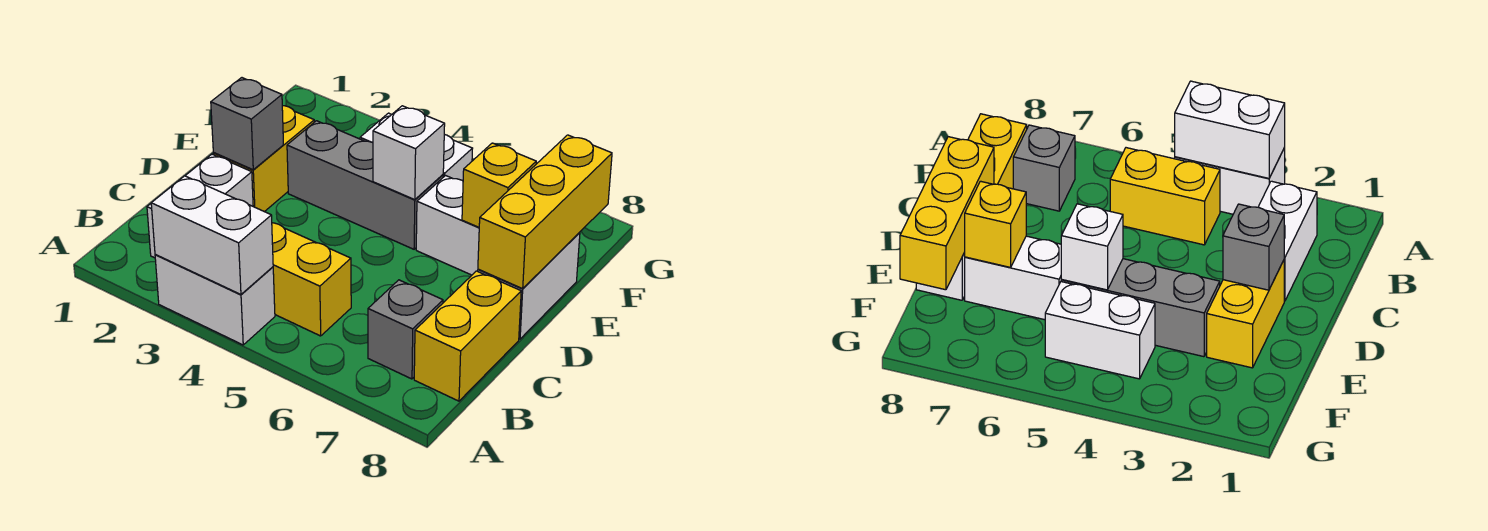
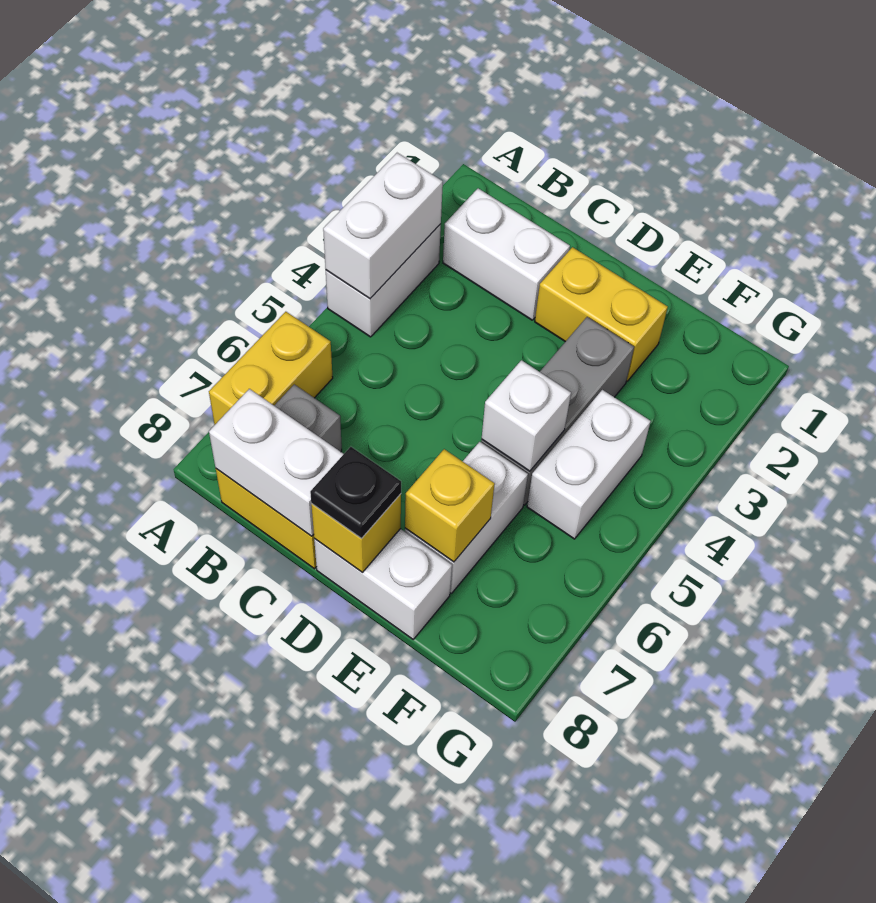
yellow brick B4:B5 level 1 -> yellow brick A6:A7 level 1
none -> white brick B8:C8 level 2
grey brick D2 level 2 -> none
yellow brick D8:F8 level 2 -> yellow brick D8 level 2
none -> black plate D8 level 3

